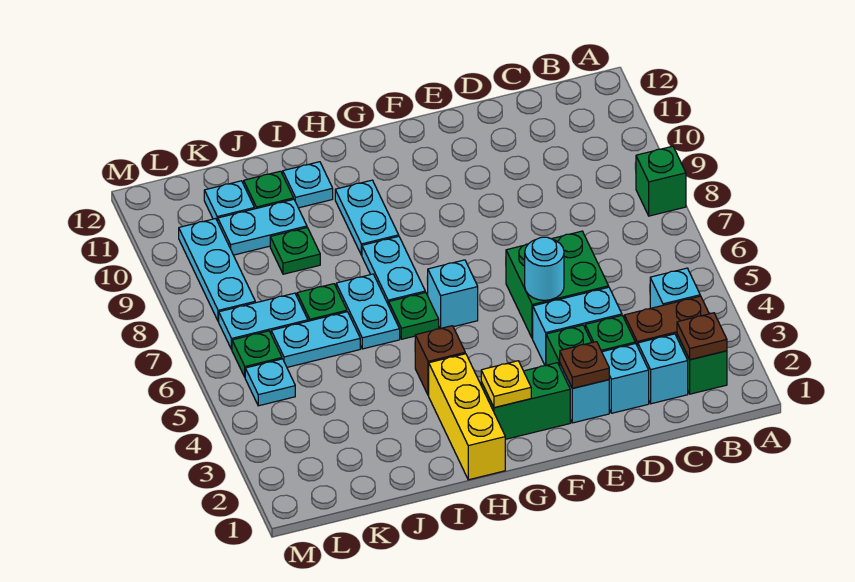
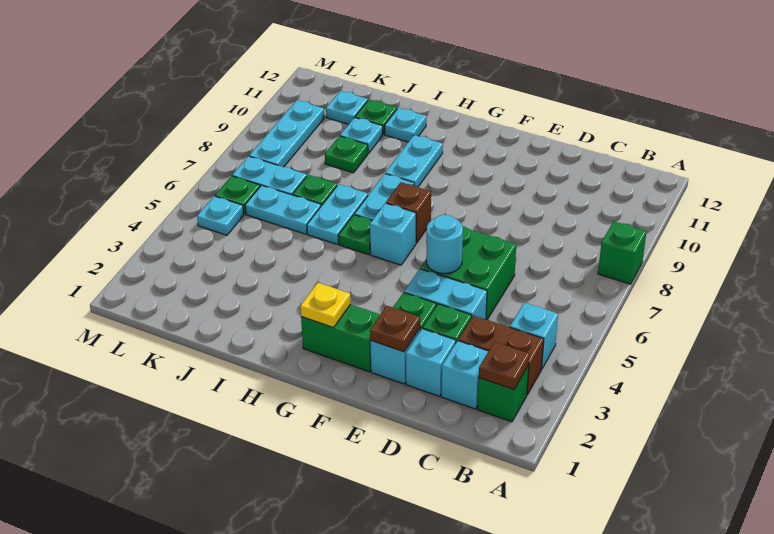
yellow brick H1:H3 level 1 -> none
brown brick H4 level 1 -> brown brick G7 level 1
cyan plate J10:K10 level 1 -> cyan plate J10 level 1

